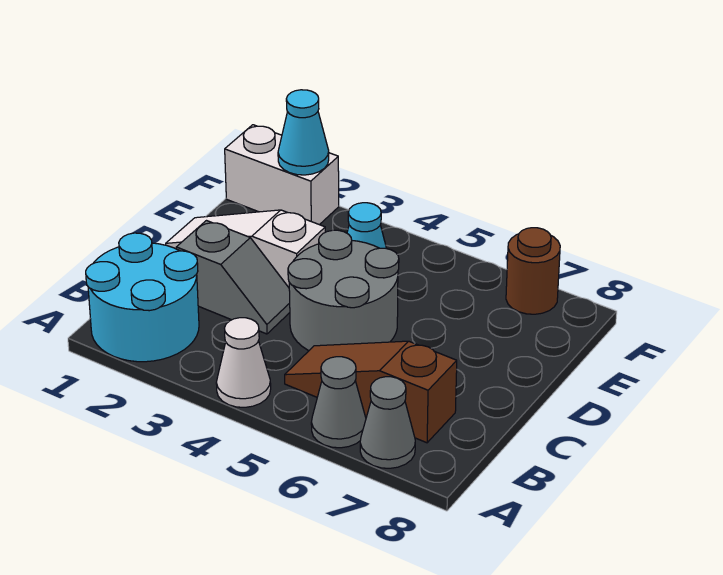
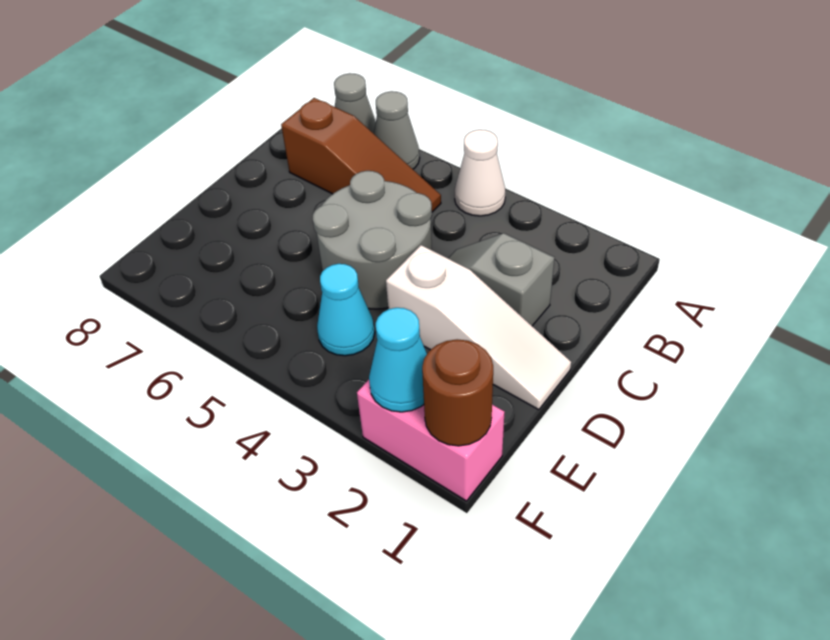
cyan round brick A1:B2 level 1 -> none
white brick F1:F2 level 1 -> pink brick F1:F2 level 1
brown round brick F7 level 1 -> brown round brick F1 level 2

